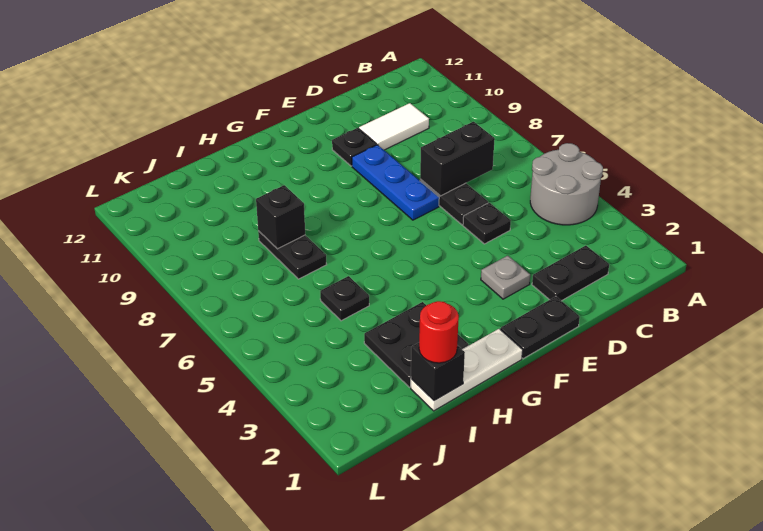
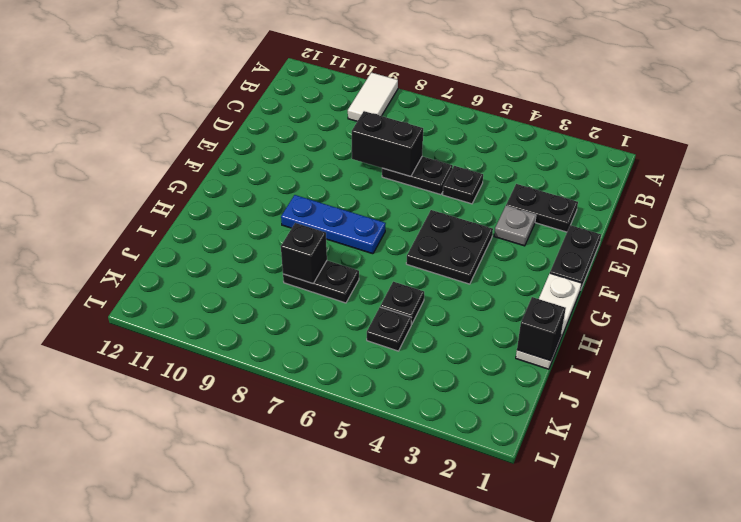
grey round brick A4:B5 level 1 -> none
black plate C2:D2 level 1 -> black plate D2:D3 level 1
black brick C7:D7 level 2 -> black brick D7:D8 level 2
white tile C10:D10 level 1 -> white tile A9:B9 level 1
blue plate E7:E9 level 1 -> blue plate G7:G9 level 1
black plate E10 level 1 -> black plate J5 level 1
black plate H2:I3 level 1 -> black plate F4:G5 level 1
red round brick I1 level 3 -> none

